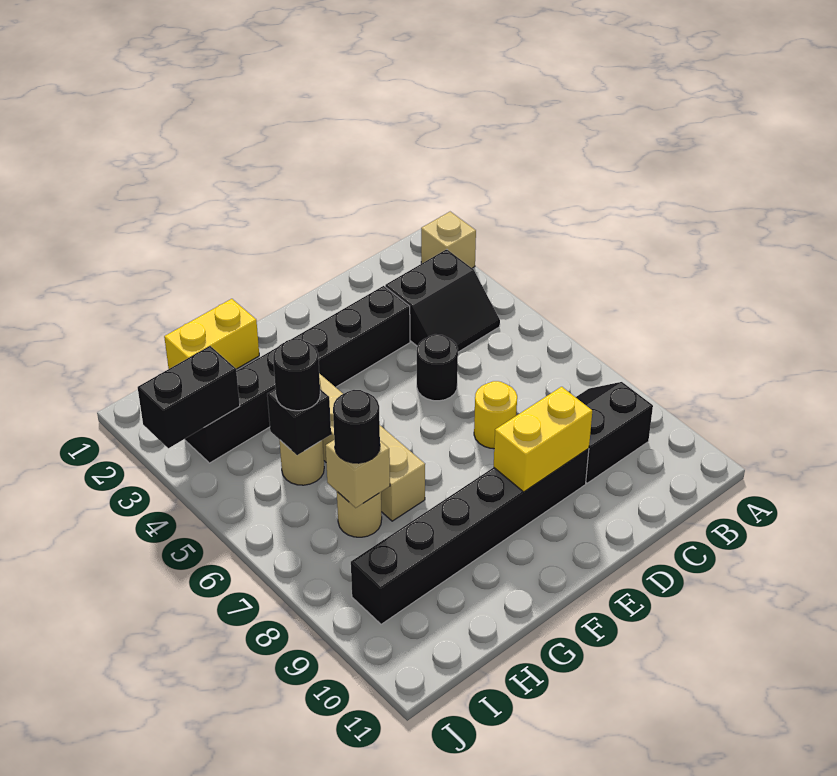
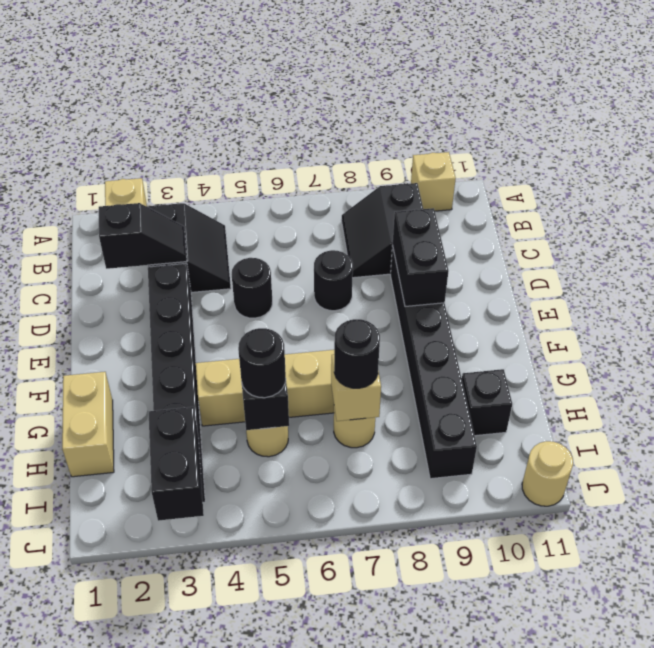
none -> tan brick A10 level 1
none -> black slope C2:C3 level 2 top 2
yellow round brick D7 level 1 -> black round brick D7 level 1
yellow brick D9:E9 level 2 -> black brick D9:E9 level 2
yellow brick G1:H1 level 1 -> tan brick G1:H1 level 1
none -> black brick H10 level 1
none -> tan round brick J11 level 1

